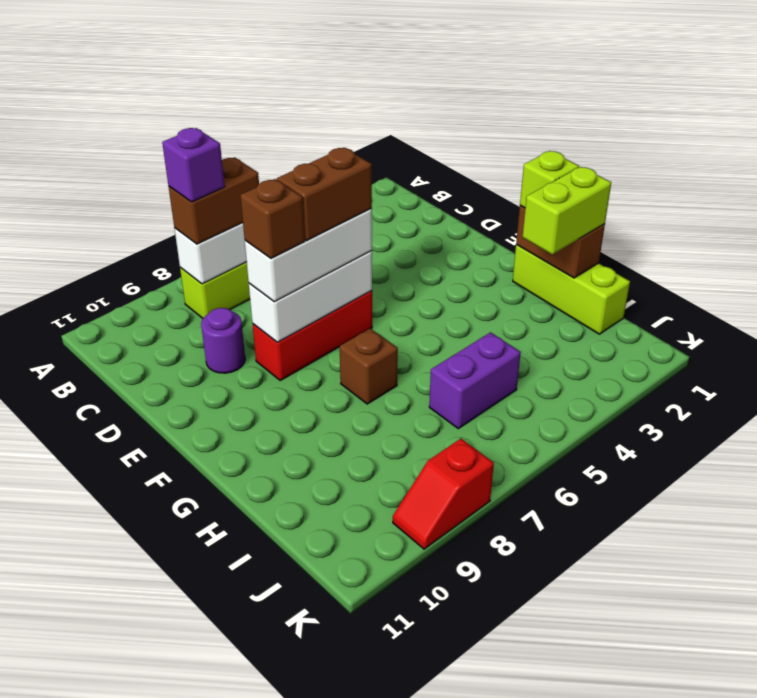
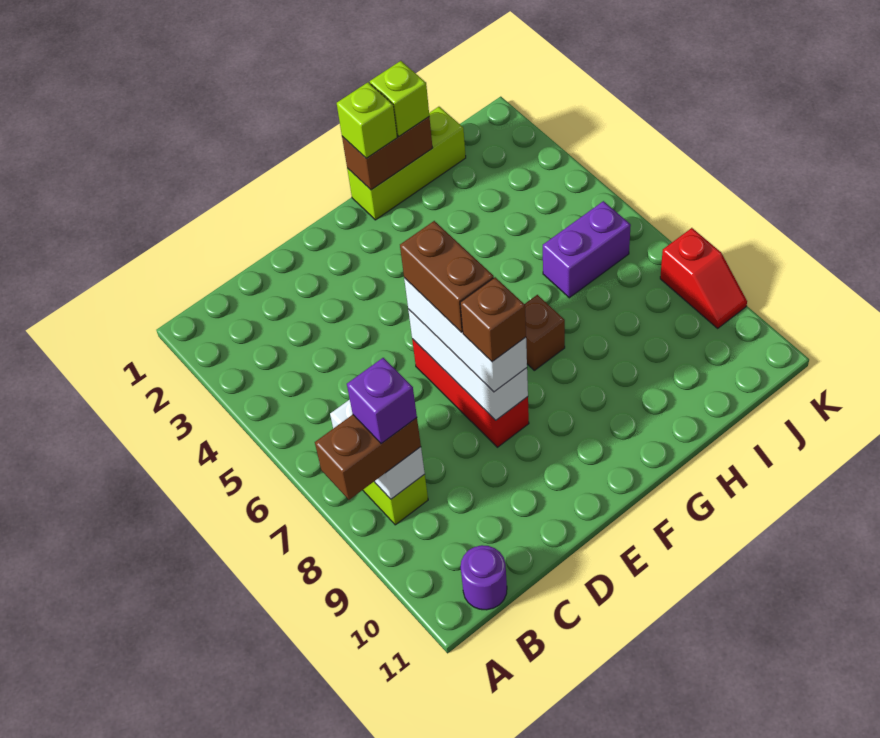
brown brick B7:B8 level 3 -> brown brick A8:B8 level 3
purple round brick D9 level 1 -> purple round brick B11 level 1
lime brick H1:H2 level 3 -> lime brick H1 level 3
purple brick I5:I6 level 1 -> purple brick I6:J6 level 1

